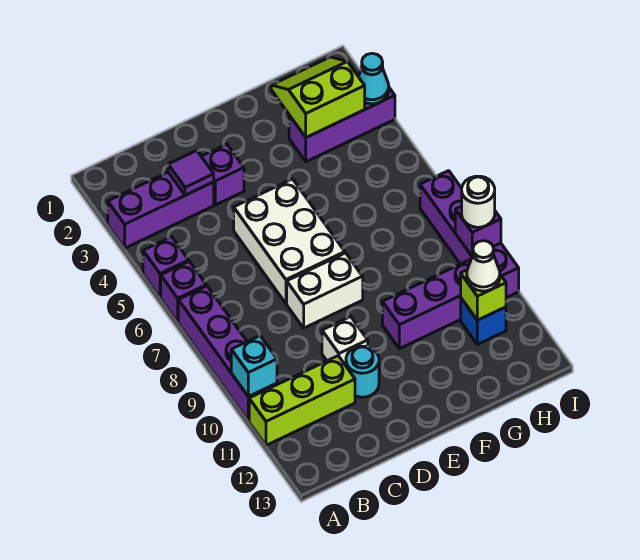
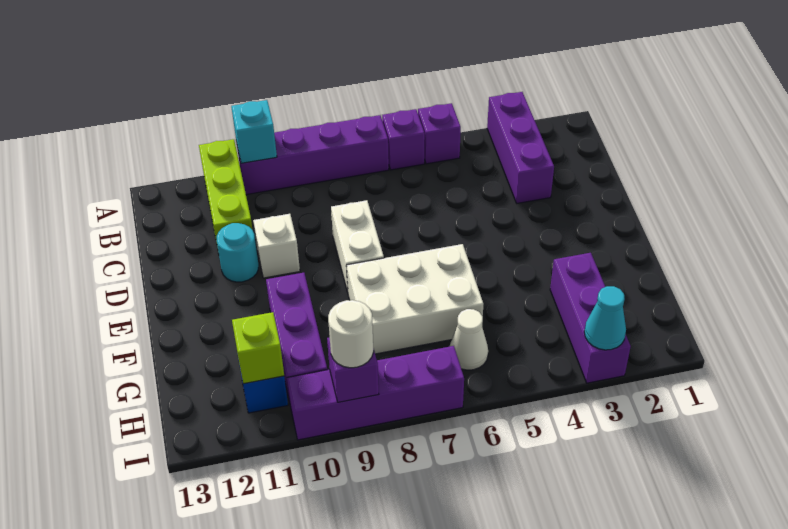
purple tile C3 level 2 -> none
purple brick D3 level 1 -> none
white brick D5:E7 level 1 -> white brick F6:G8 level 1
lime slope G2:H3 level 2 top 3 -> none
white cone H11 level 3 -> white cone H6 level 1

